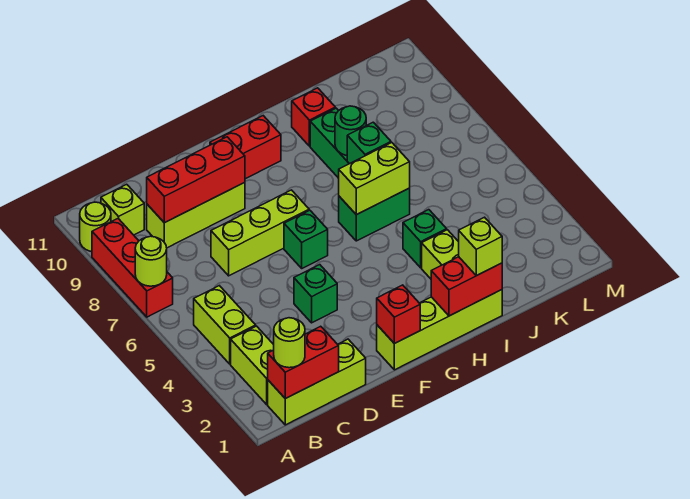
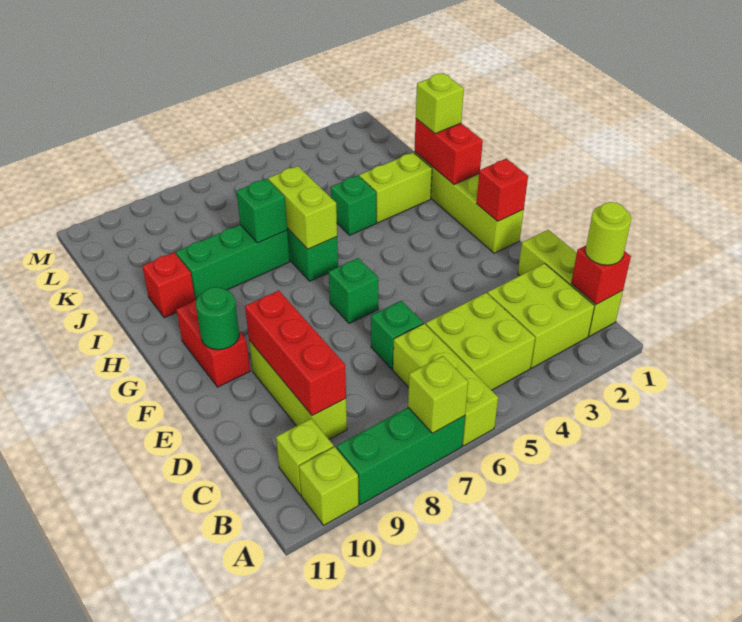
red brick A7:A9 level 1 -> green brick A7:A9 level 1
lime round brick A7 level 2 -> lime brick A7 level 2
lime round brick A10 level 1 -> lime brick A10 level 1
red brick B1:C1 level 2 -> red brick B1 level 2
lime brick B2:B3 level 1 -> lime brick B2:C3 level 1
lime brick B4:B5 level 1 -> lime brick B4:C5 level 1
lime brick D7:F7 level 1 -> lime brick A6:C6 level 1
green brick E4 level 1 -> green brick D6 level 1
green round brick I8 level 2 -> green round brick F10 level 2

